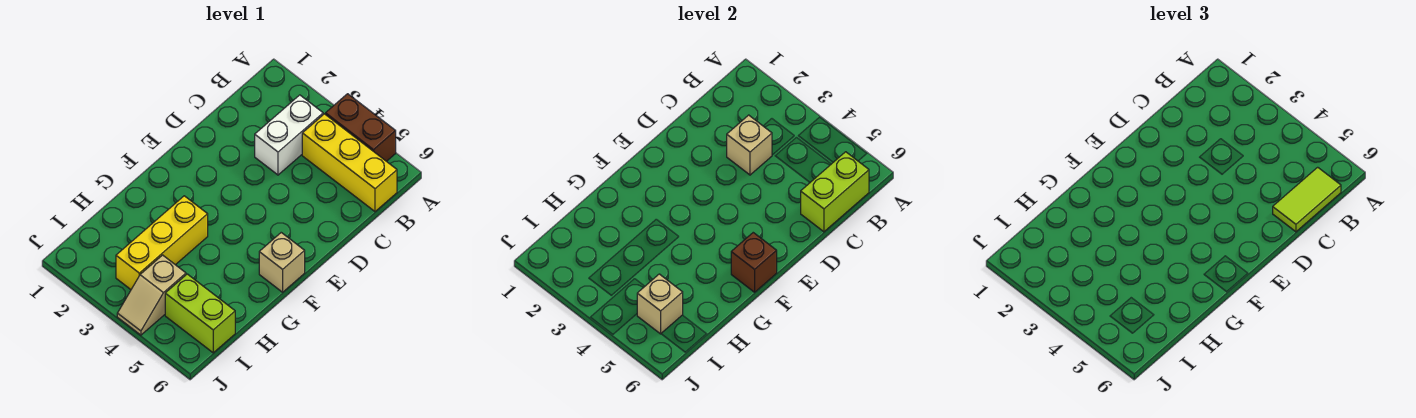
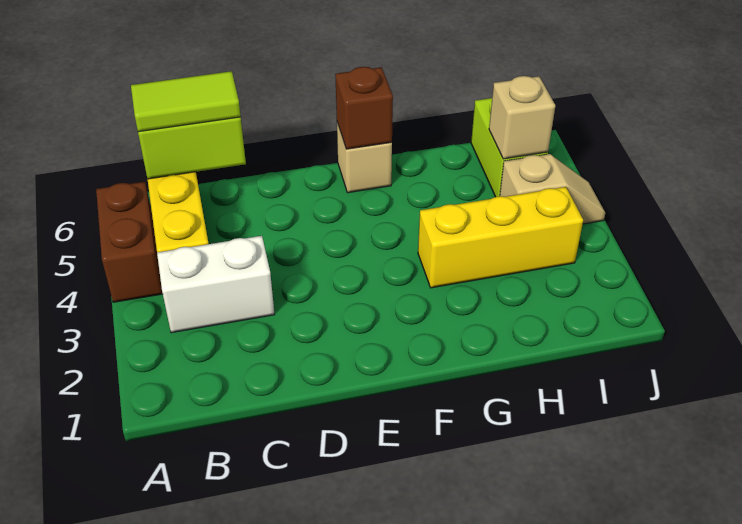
tan brick C3 level 2 -> none

